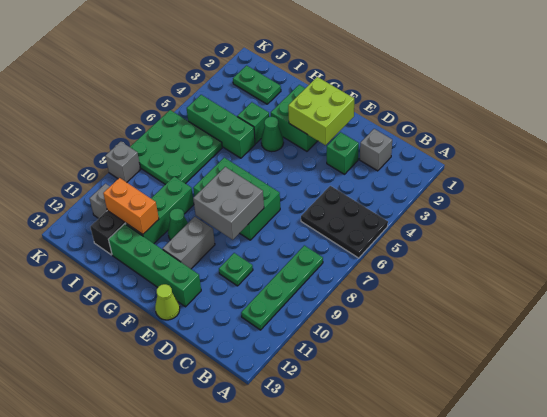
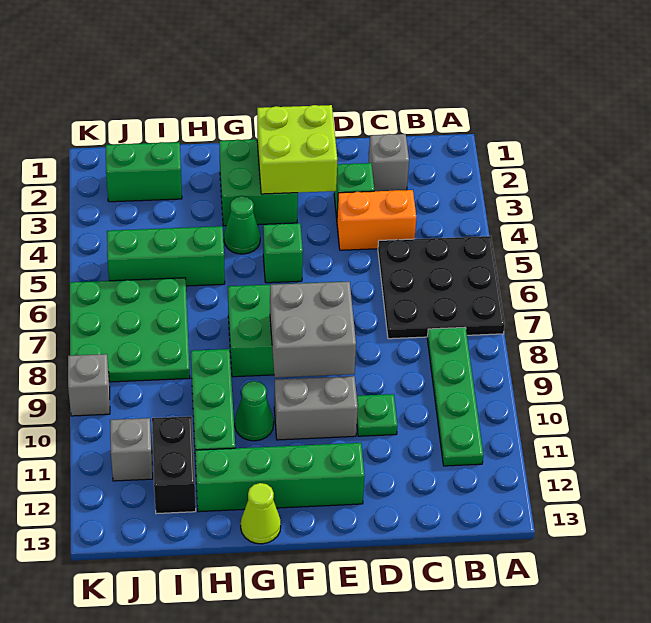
black plate A5:C6 level 1 -> black plate A5:C7 level 1
lime cone E13 level 1 -> lime cone G13 level 1
grey brick F10:F11 level 1 -> grey brick E10:F10 level 1
green brick H4 level 1 -> green brick F5 level 1
orange brick H11:I11 level 2 -> orange brick C4:D4 level 1
green plate I2:J2 level 1 -> green brick I2:J2 level 1

